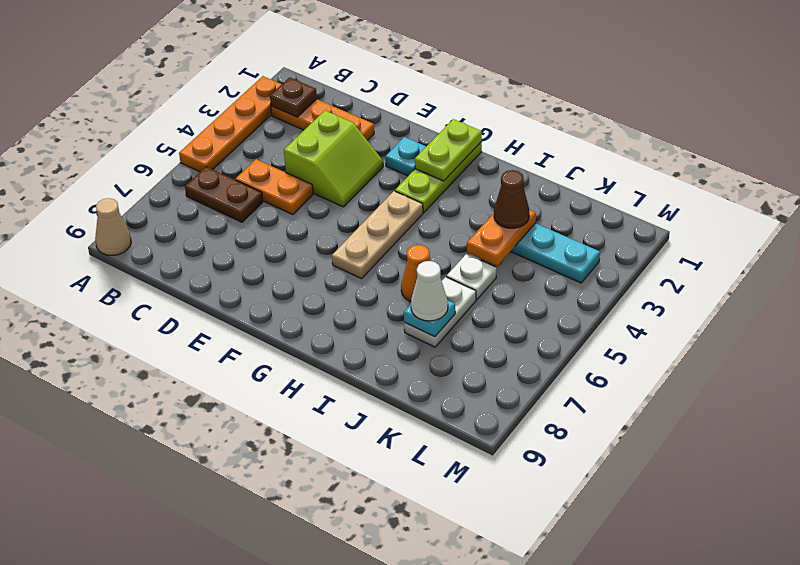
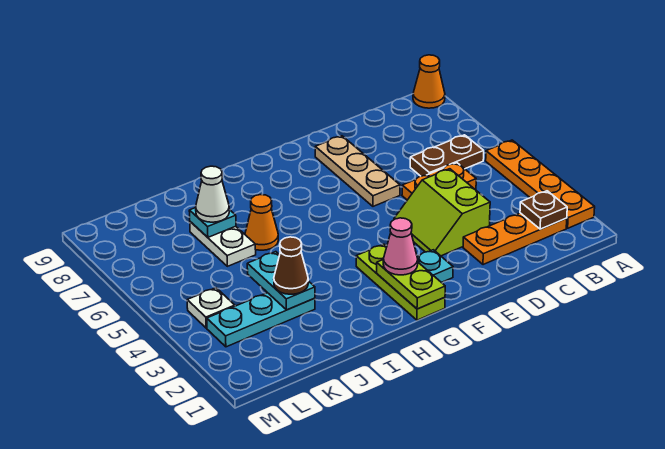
tan cone A9 level 1 -> orange cone A9 level 1
none -> pink cone G2 level 3
tan plate G4:G6 level 1 -> tan plate E6:E8 level 1
orange plate J3:J4 level 2 -> cyan plate J3:J4 level 2
white plate J5 level 1 -> white plate L4 level 1

